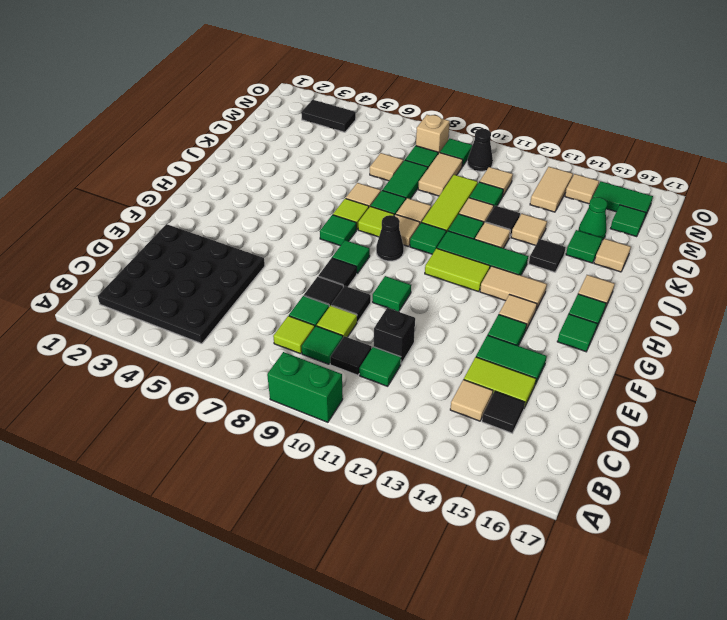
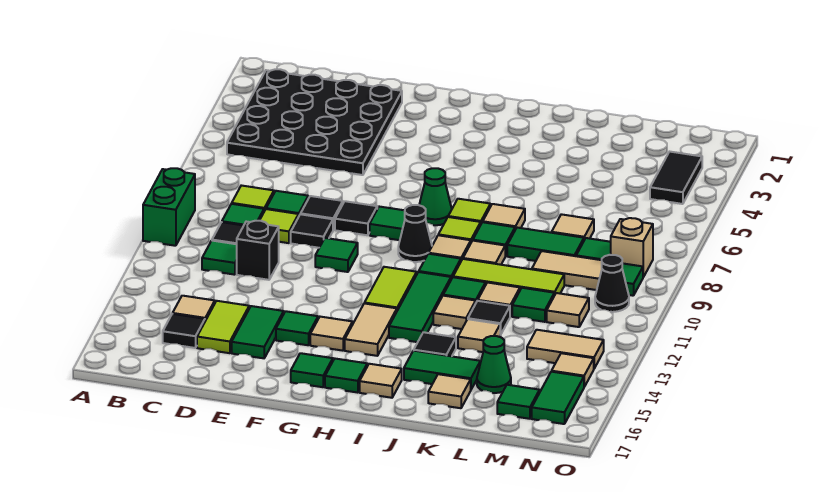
green tile H7 level 1 -> green cone H7 level 1
green tile K15 level 1 -> green tile J15:K15 level 1

